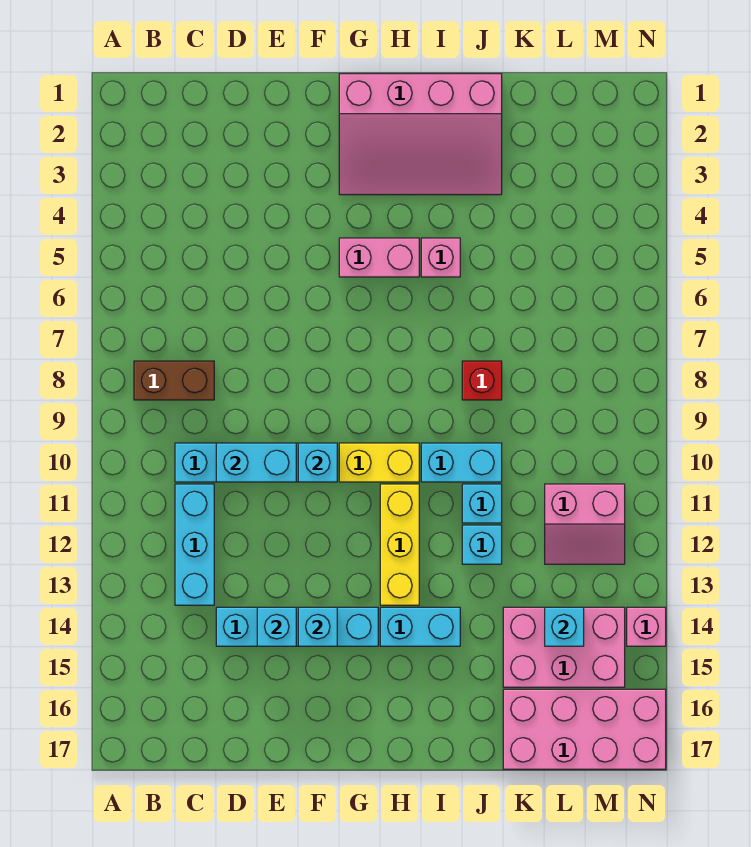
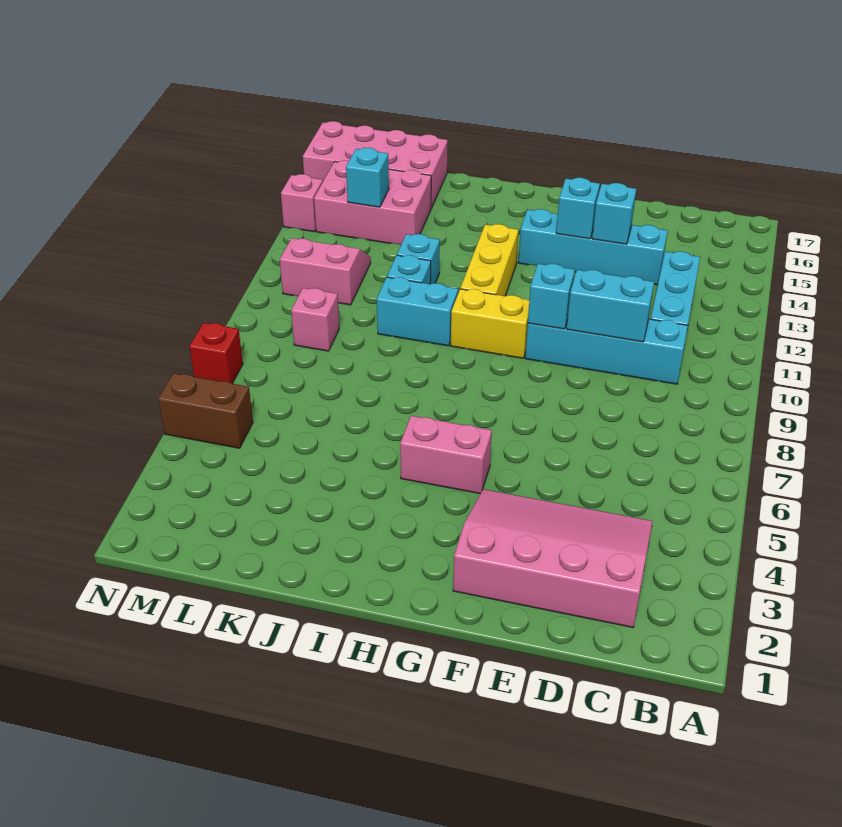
brown brick B8:C8 level 1 -> brown brick M5:N5 level 1
pink slope G1:J3 level 1 top 1 -> pink slope C2:F4 level 1 top 2
cyan brick H14:I14 level 1 -> none
pink brick I5 level 1 -> pink brick L9 level 1
red brick J8 level 1 -> red brick N7 level 1

